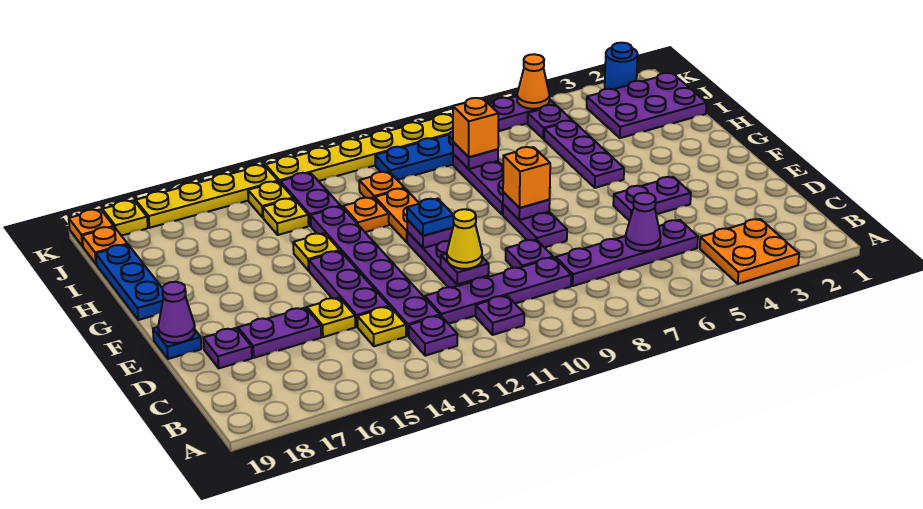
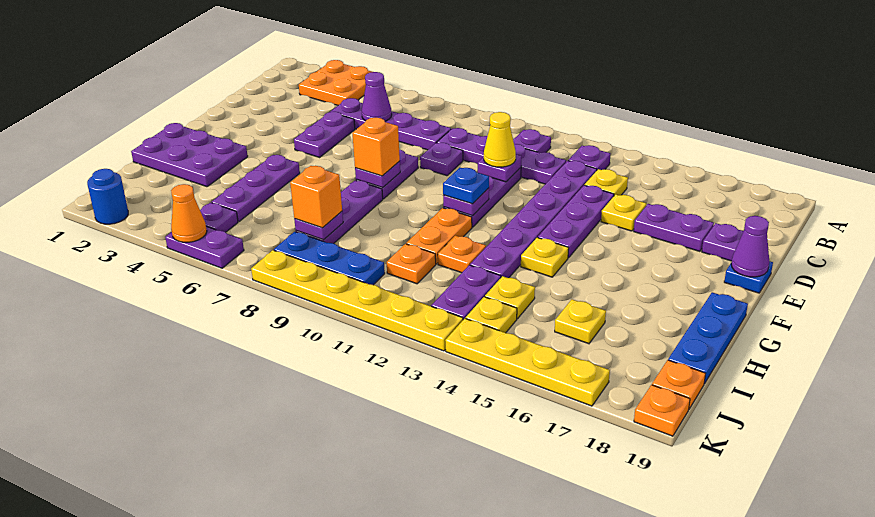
purple plate E4:E5 level 1 -> purple plate D5:E5 level 1
purple plate I1:J3 level 1 -> purple plate G1:H3 level 1
yellow plate K18 level 1 -> yellow plate I16 level 1

